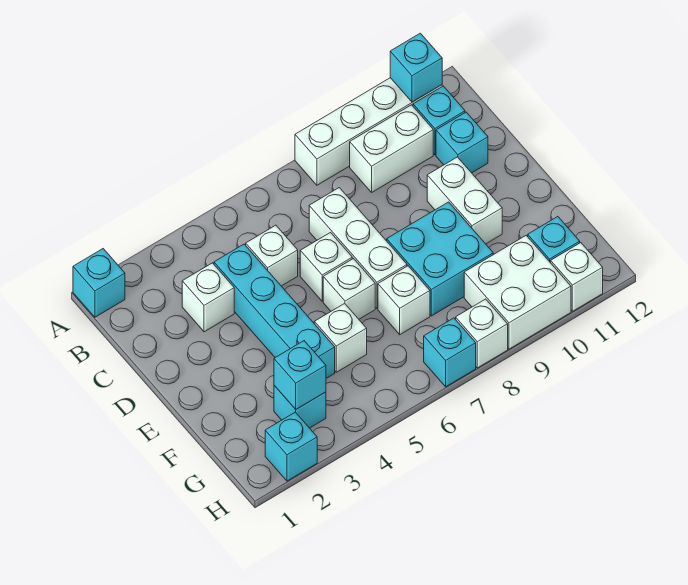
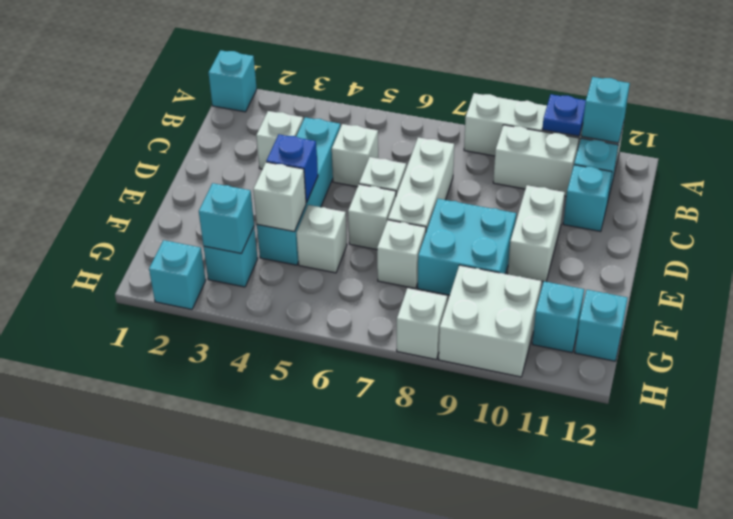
none -> blue plate A10 level 2
none -> blue brick E4 level 2
cyan brick H7 level 1 -> cyan brick G12 level 1
white brick H11 level 1 -> white brick F4 level 2

